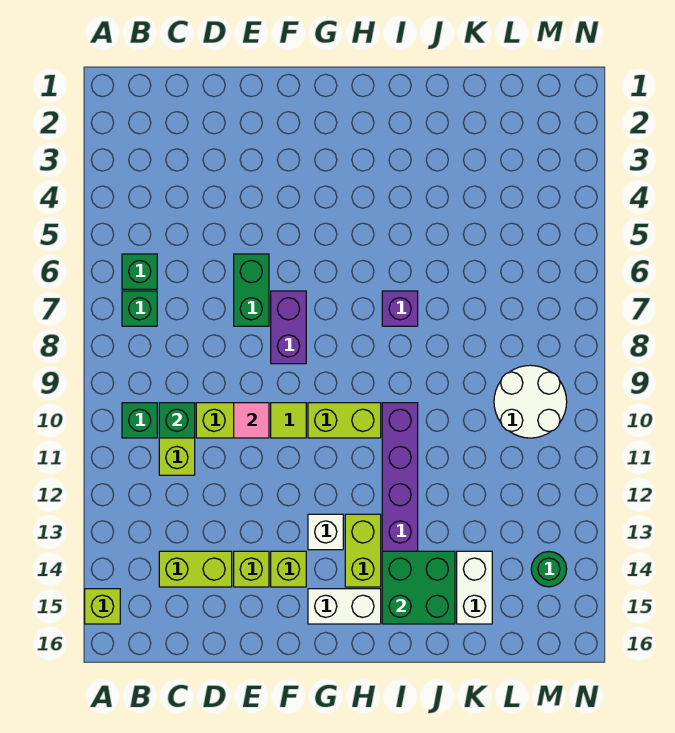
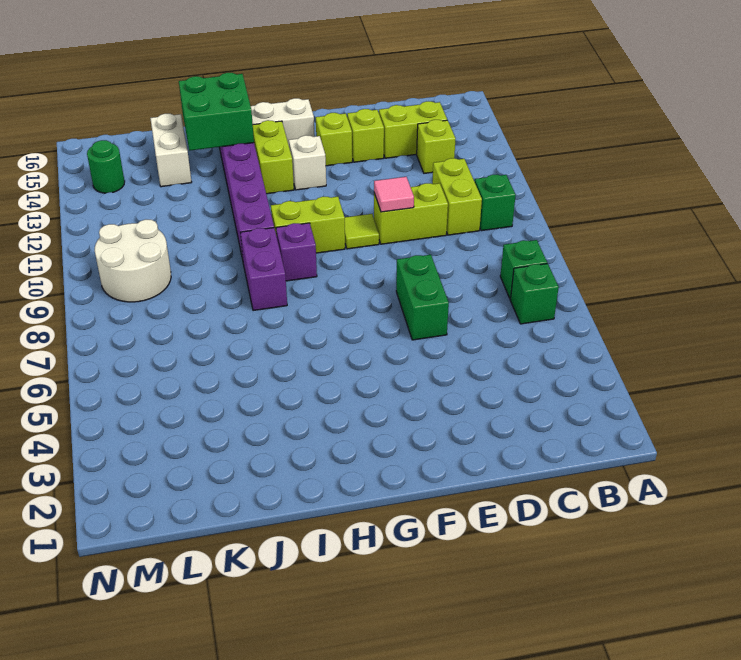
lime brick A15 level 1 -> lime brick C13 level 1
green brick C10 level 2 -> none
purple brick F7:F8 level 1 -> purple brick I8:I9 level 1
purple brick I7 level 1 -> purple brick H9 level 1

